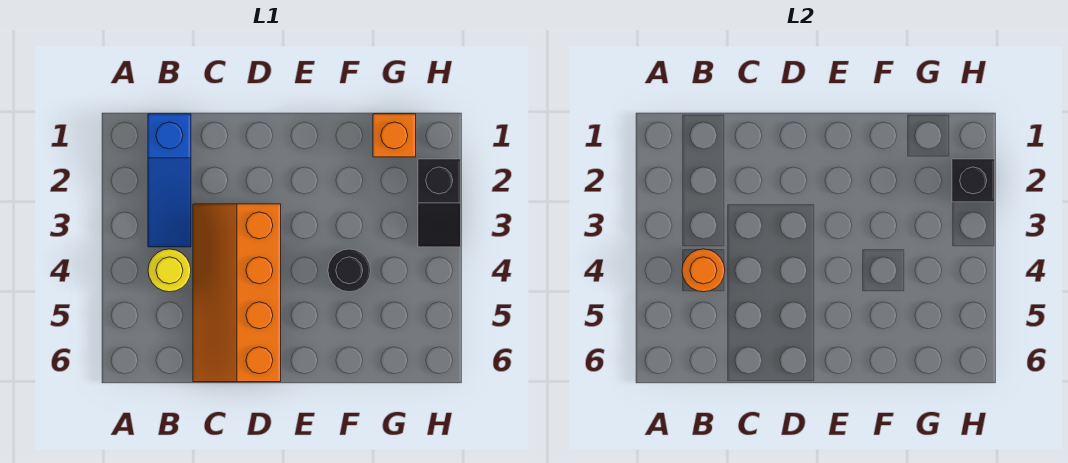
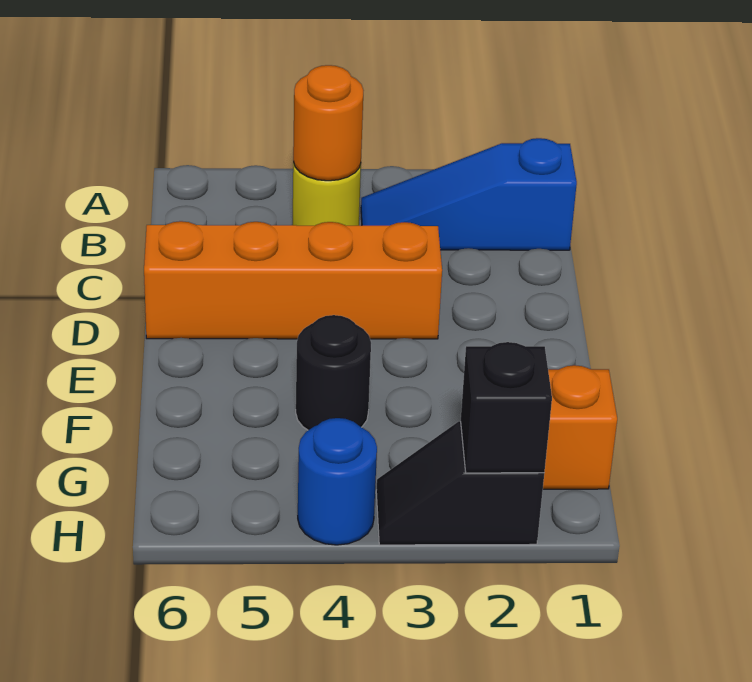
none -> blue round brick H4 level 1

